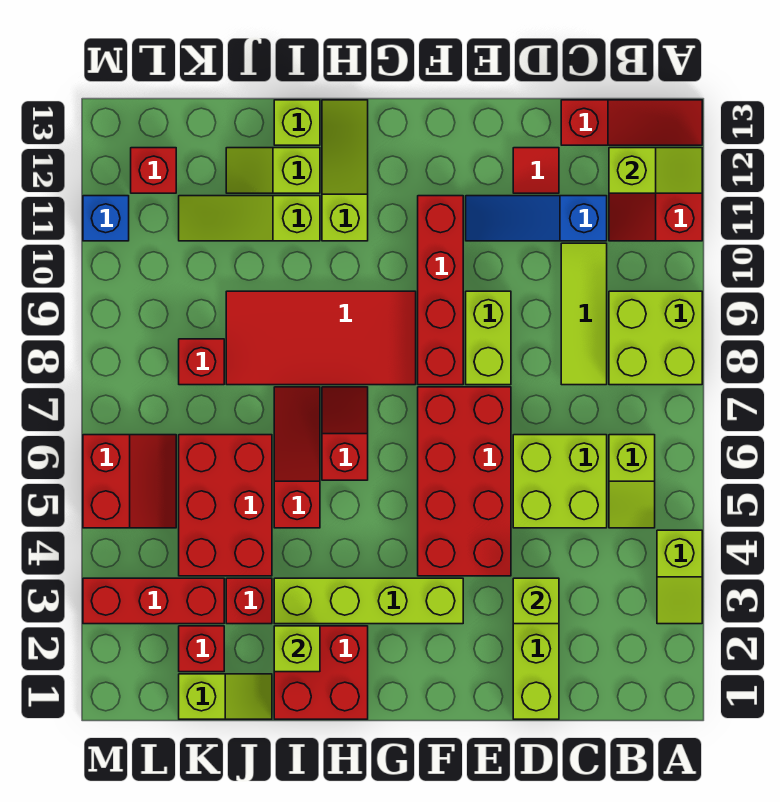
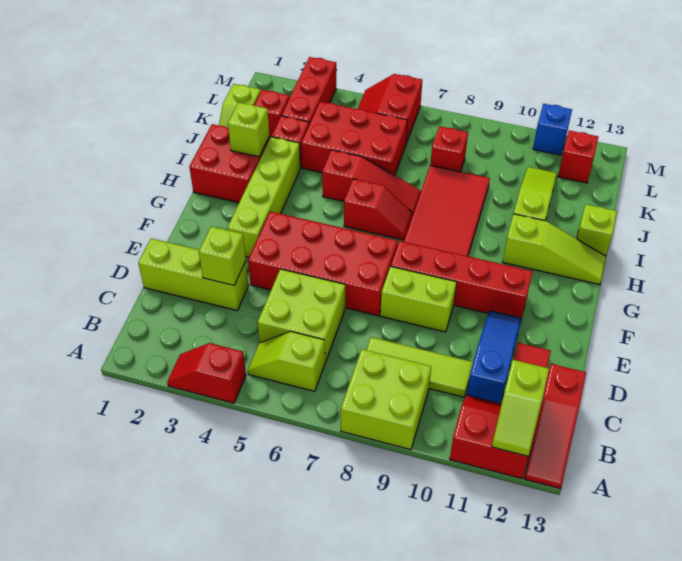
lime slope A3:A4 level 1 top 4 -> red slope A3:A4 level 1 top 4
lime slope I12:J12 level 1 top I -> none
red slope L5:M6 level 1 top M -> red slope L5:M6 level 1 top 6

